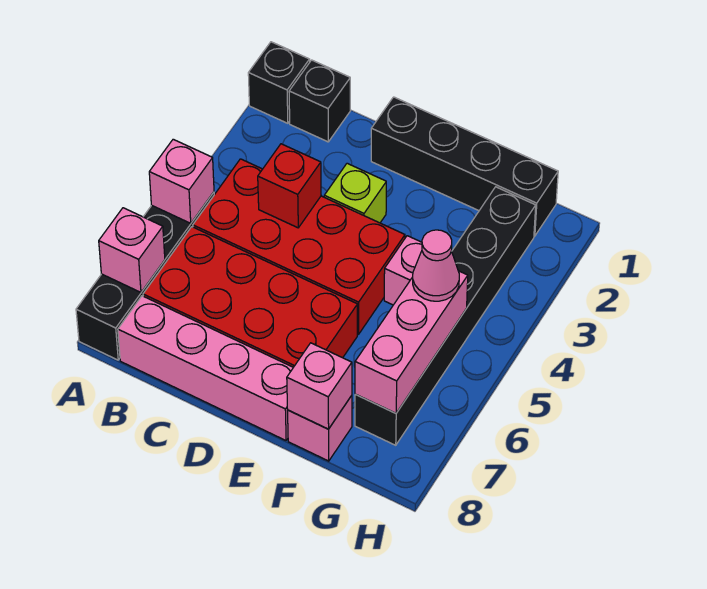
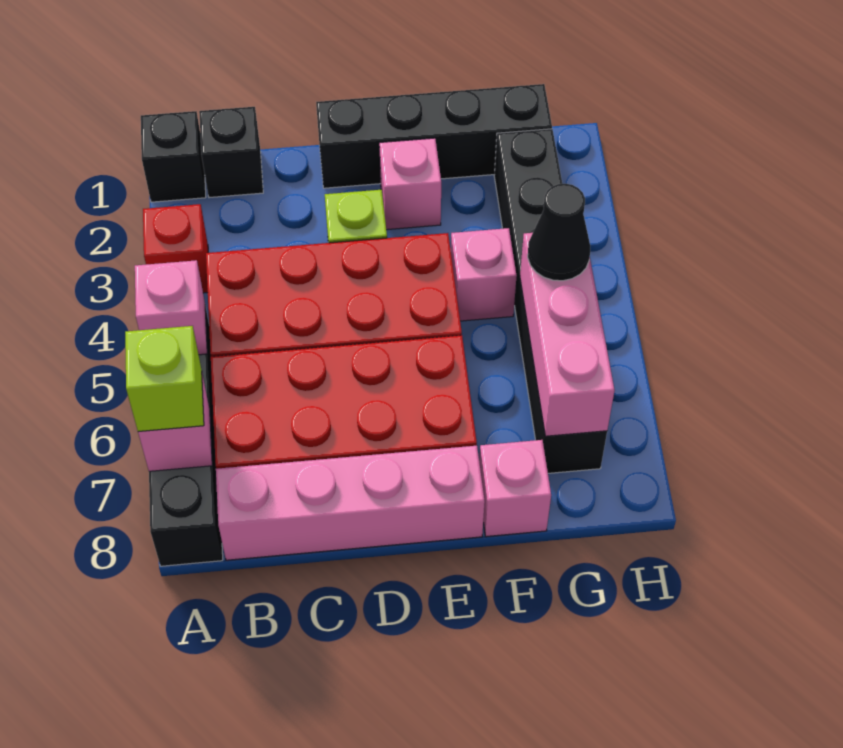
none -> lime brick A7 level 3
red brick C4 level 2 -> red brick A3 level 1
pink brick F8 level 2 -> pink brick E2 level 1
pink cone G5 level 3 -> black cone G5 level 3

